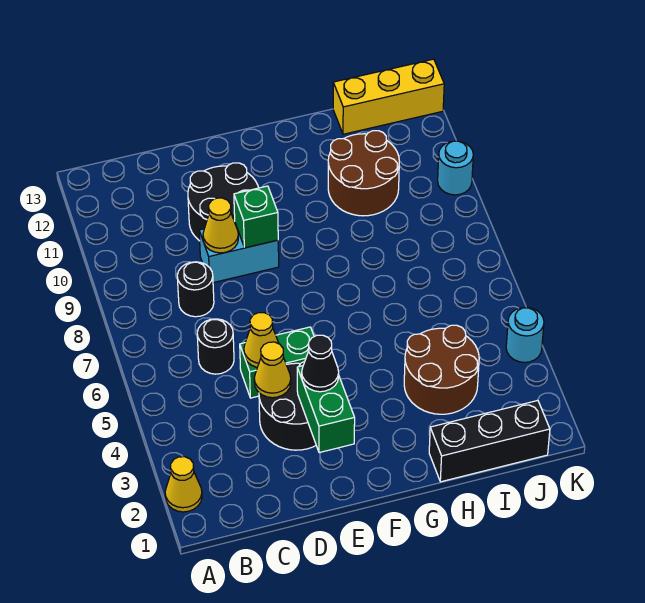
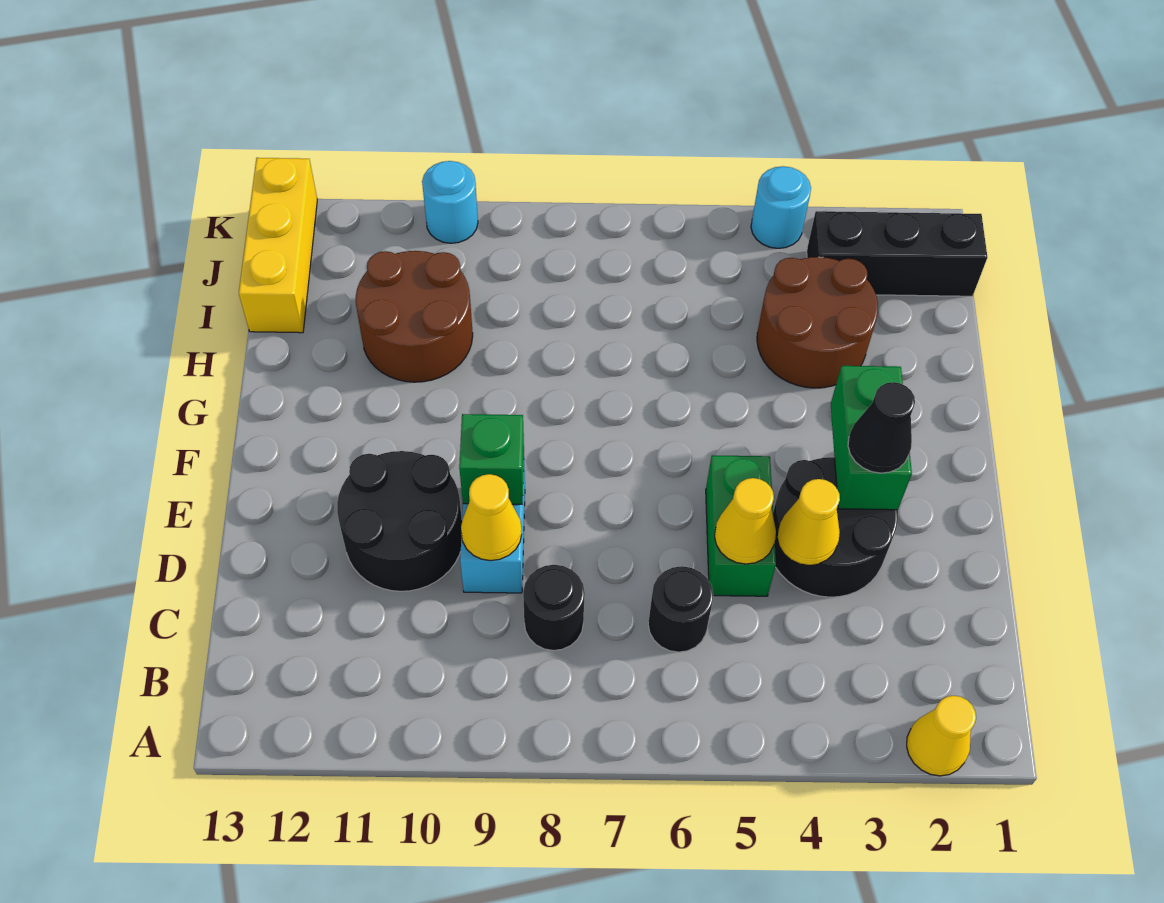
green brick E2:E3 level 2 -> green brick E3:F3 level 2
black brick H1:J1 level 1 -> black brick J1:J3 level 1

